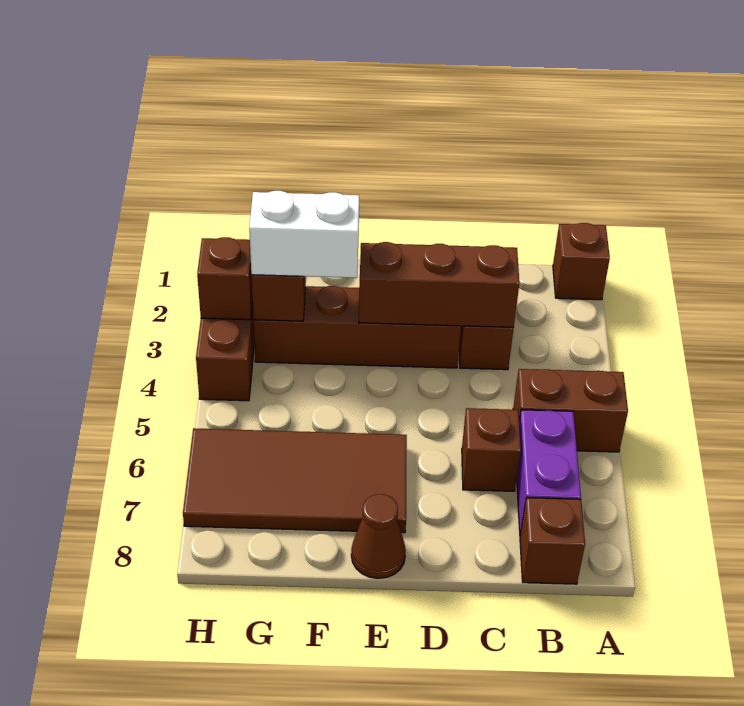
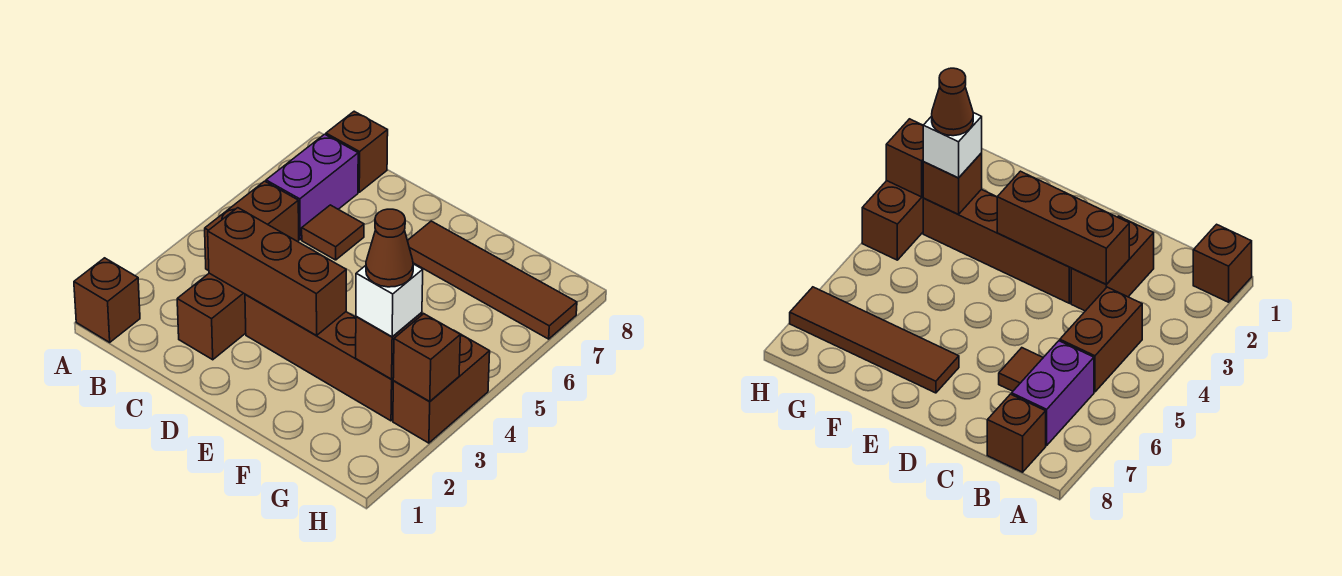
brown brick A5:B5 level 1 -> brown brick B4:B5 level 1
brown brick C6 level 1 -> brown tile C6 level 1
brown tile E6:H7 level 1 -> brown tile E7:H7 level 1
brown cone E8 level 1 -> brown cone G3 level 4
white brick F3:G3 level 3 -> white brick G3 level 3

